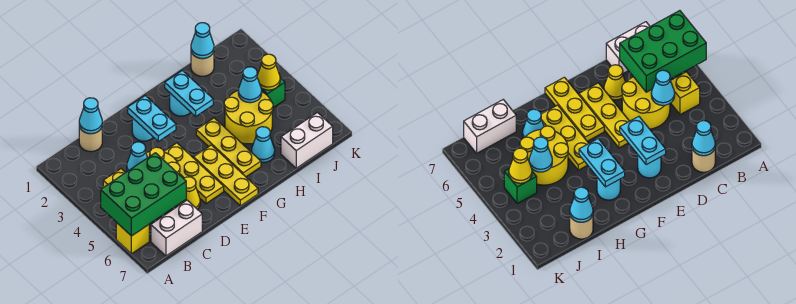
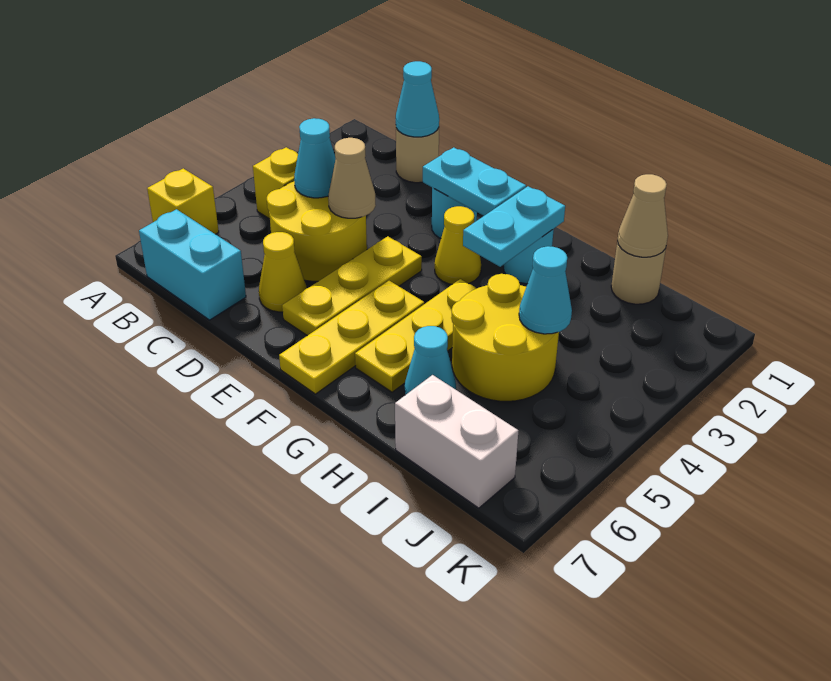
green brick A5:C6 level 2 -> none
white brick B7:C7 level 1 -> cyan brick B7:C7 level 1
none -> tan cone D4 level 2
cyan plate E2:E3 level 2 -> cyan plate E2:F2 level 2
cyan cone I1 level 2 -> tan cone I1 level 2
green brick J4 level 1 -> none
yellow cone J4 level 2 -> yellow cone F3 level 1

